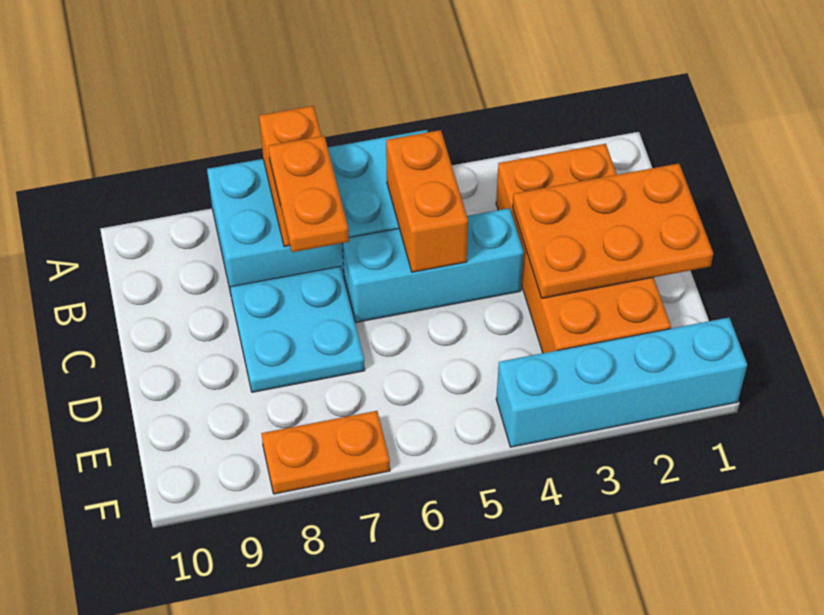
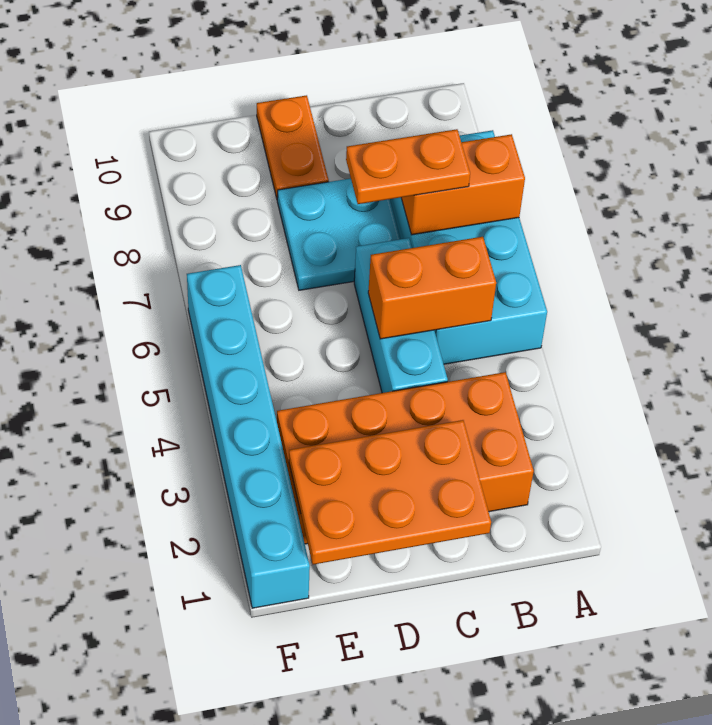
orange plate C1:D3 level 2 -> orange plate C1:E2 level 2
cyan brick F1:F4 level 1 -> cyan brick F1:F6 level 1
orange plate F7:F8 level 1 -> orange plate D9:D10 level 1

